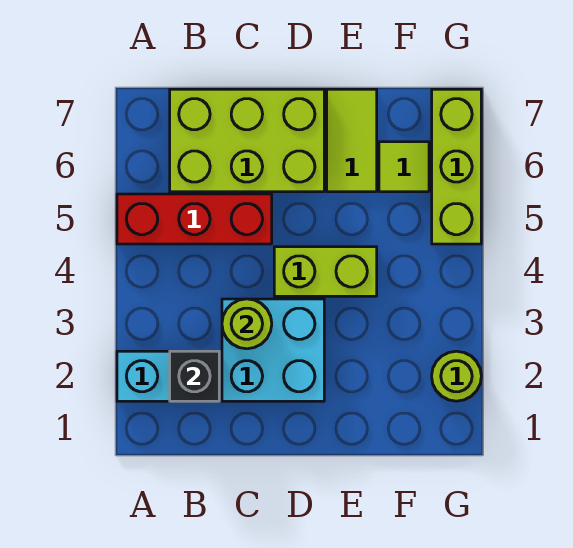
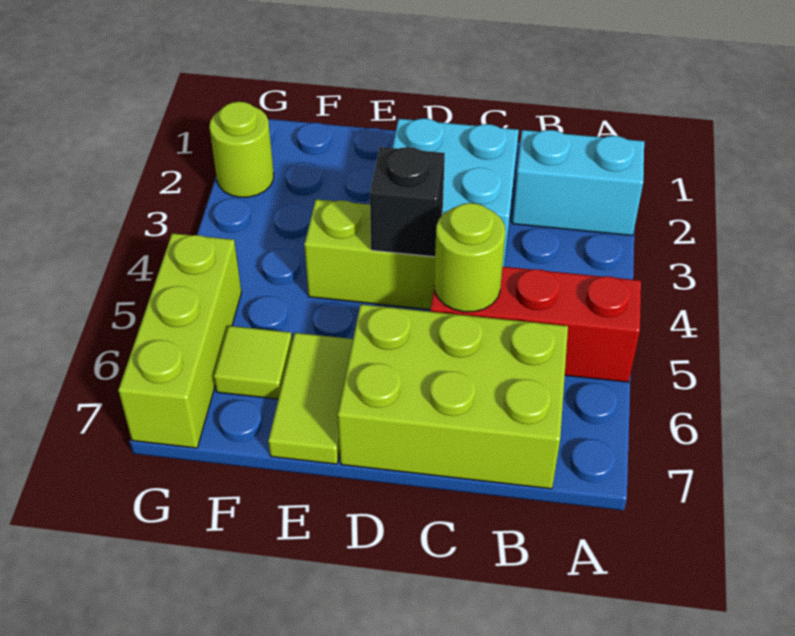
black brick B2 level 2 -> black brick D4 level 2
lime round brick C3 level 2 -> lime round brick C5 level 2

